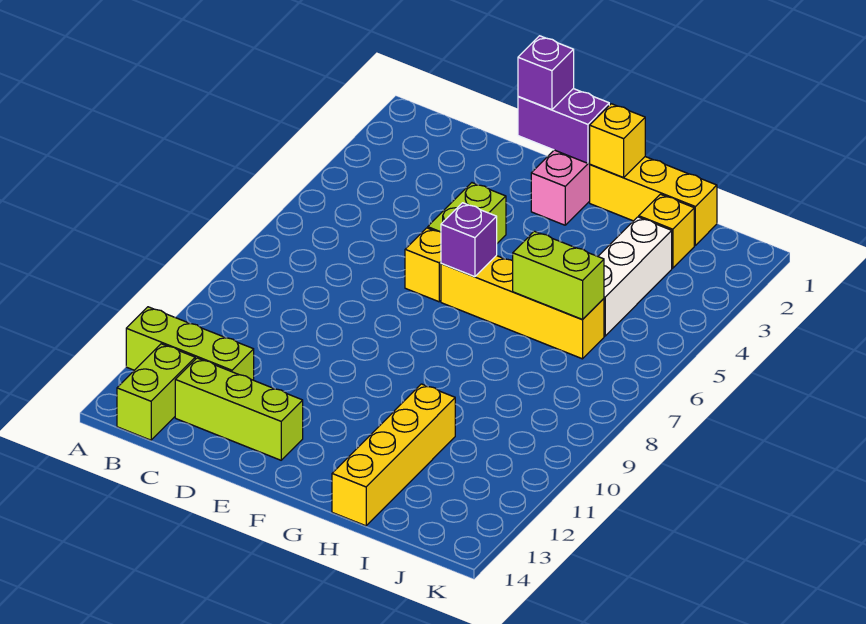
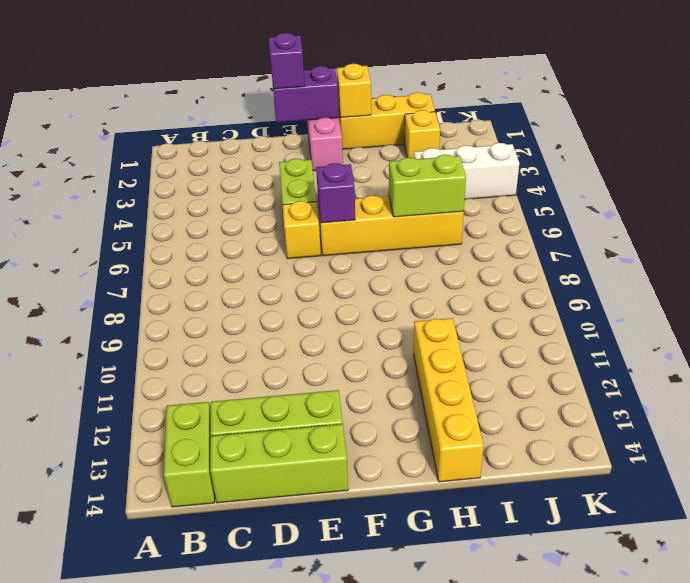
lime brick A12:C12 level 1 -> lime brick C14:E14 level 1
white brick I3:I5 level 1 -> white brick I4:K4 level 1

